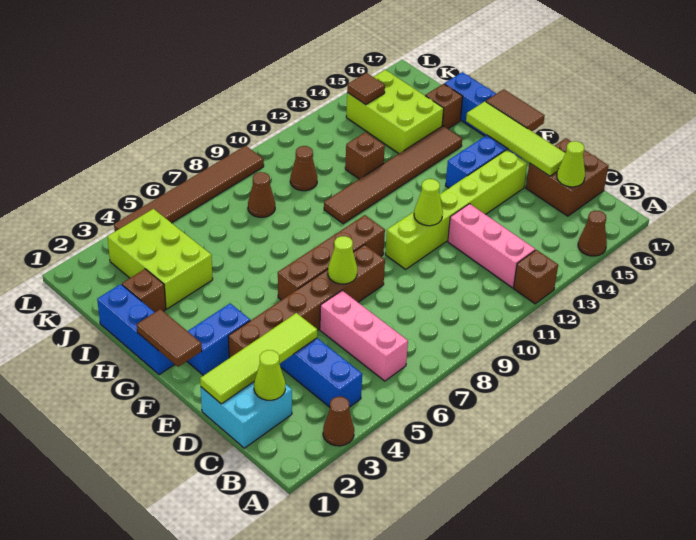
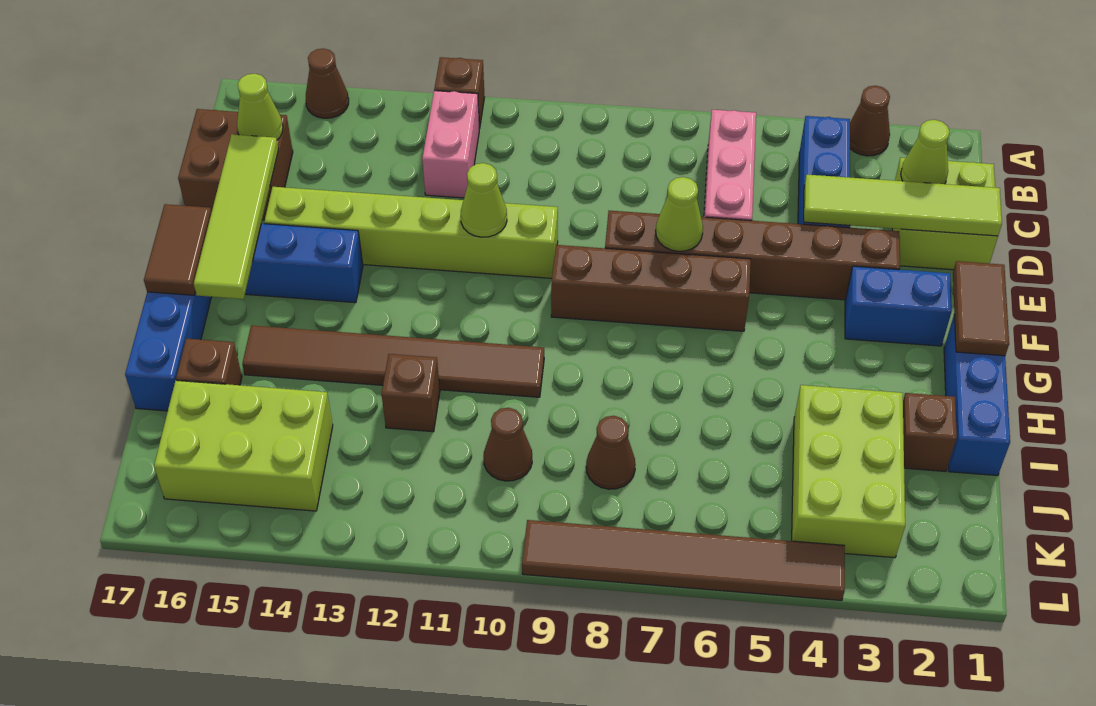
pink brick B12:D12 level 1 -> pink brick B12:C12 level 1
cyan brick C1:D2 level 1 -> lime brick C1:D2 level 1
lime brick I14:K15 level 1 -> lime brick J14:K16 level 1
brown tile K14 level 2 -> none

